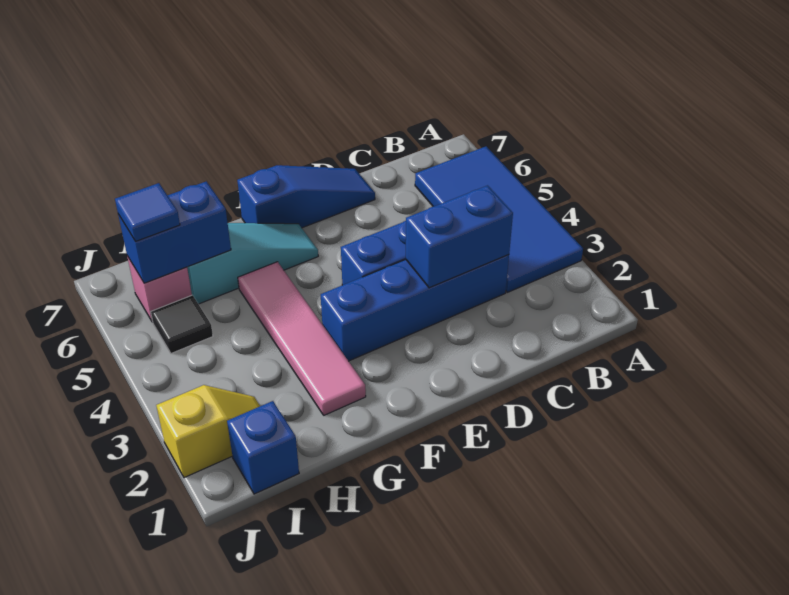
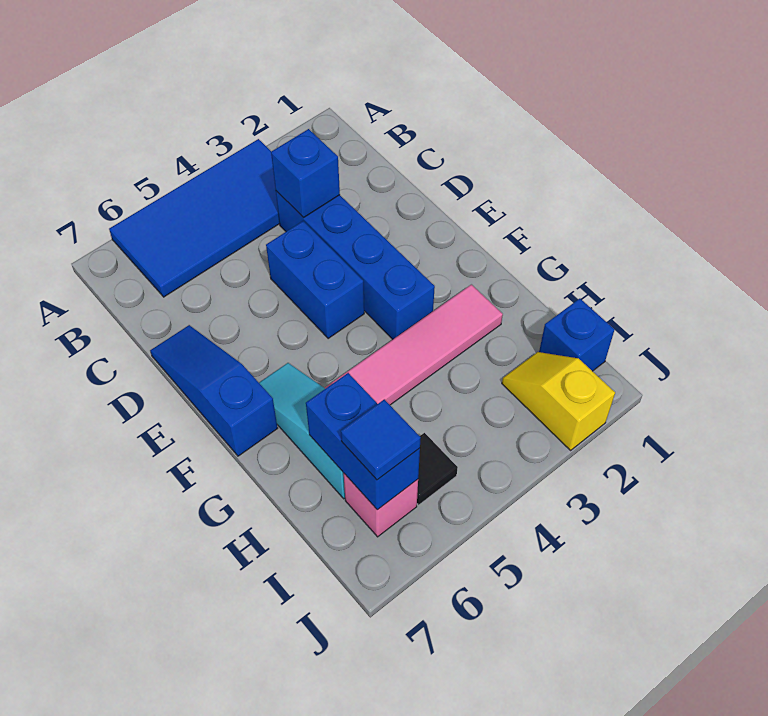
blue brick C3:D3 level 2 -> blue brick C3 level 2

